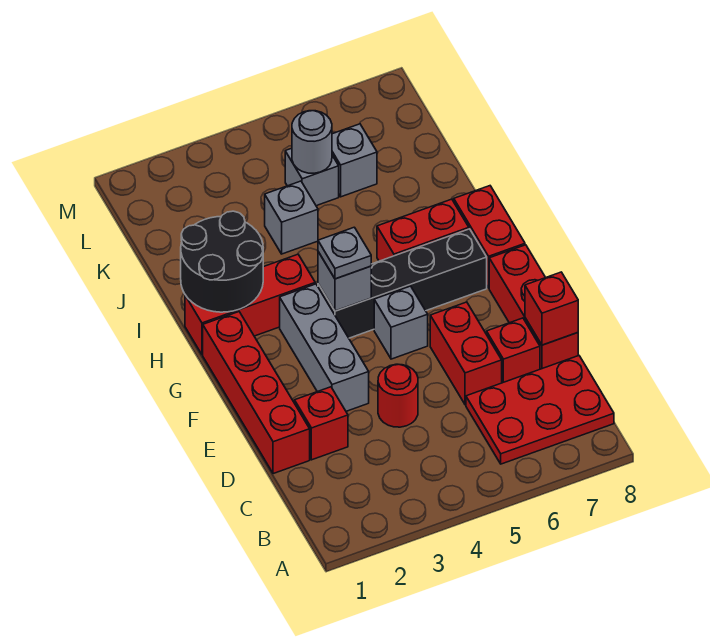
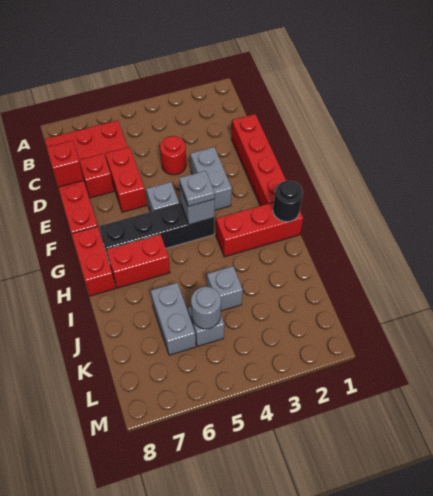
red brick D2 level 1 -> none
grey brick E3:G3 level 1 -> grey brick E3:F3 level 1
black round brick H1:I2 level 2 -> black round brick H1 level 2
grey brick K6 level 1 -> grey brick J6:K6 level 1

